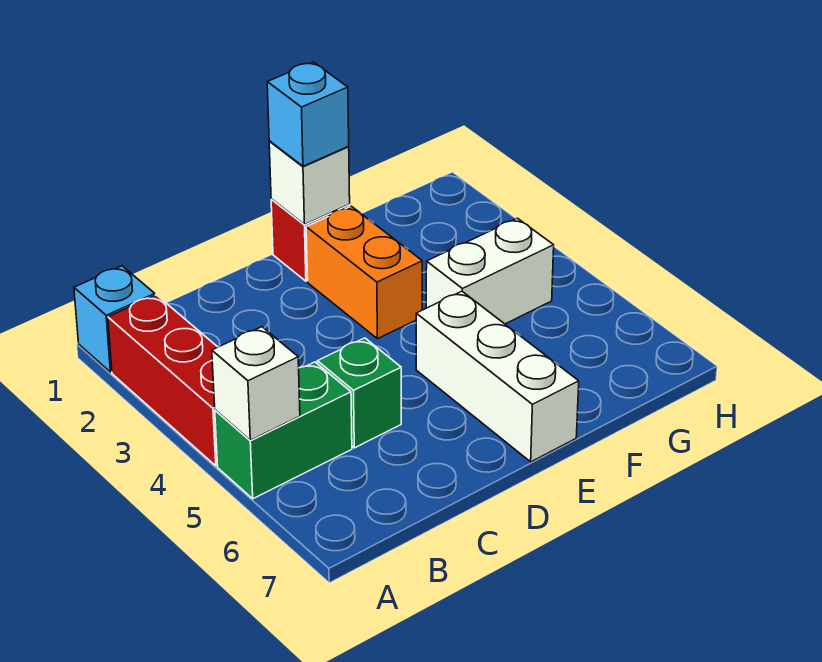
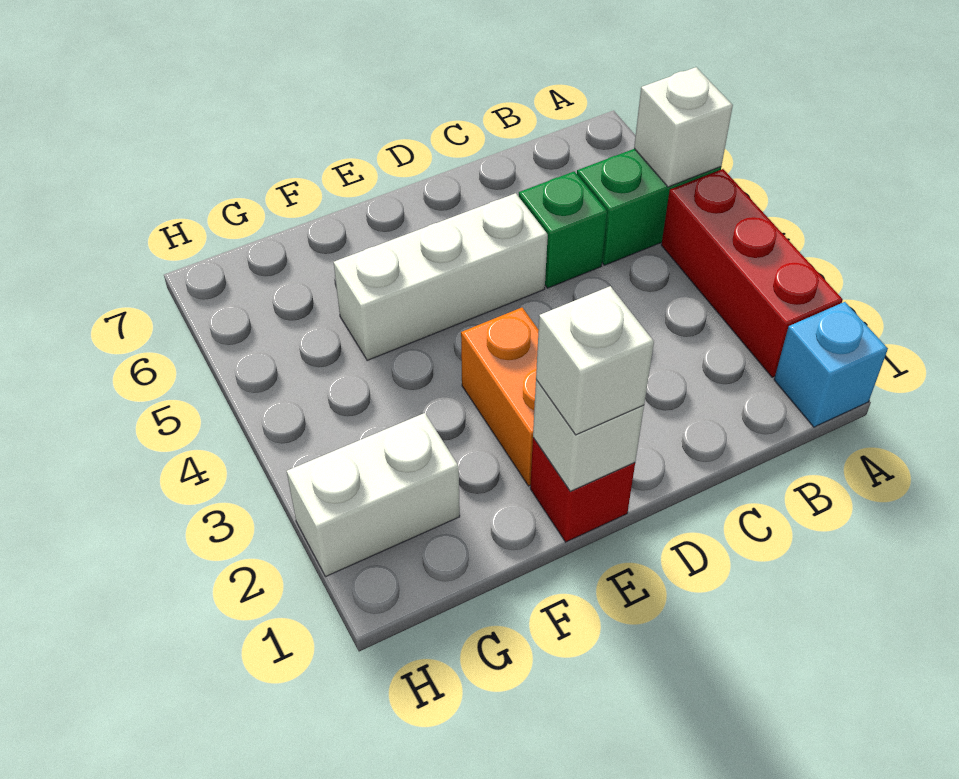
cyan brick E1 level 3 -> white brick E1 level 3
white brick E5:E7 level 1 -> white brick D5:F5 level 1
white brick F4:G4 level 1 -> white brick G2:H2 level 1

